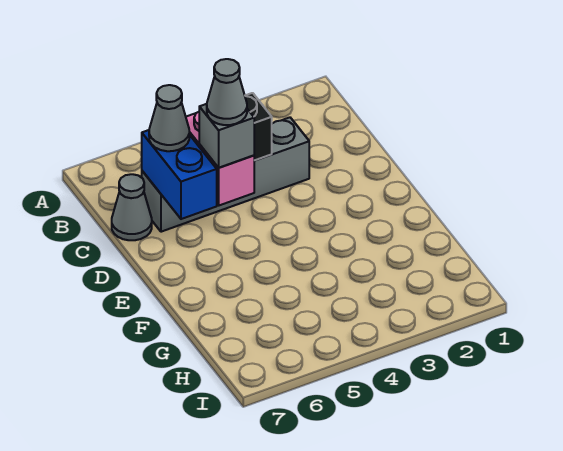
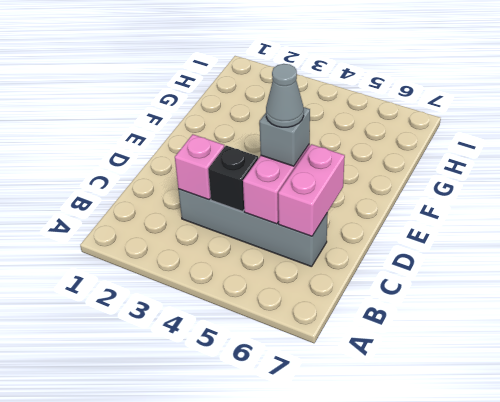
none -> pink brick C3 level 2
blue brick C6:D6 level 2 -> pink brick C6:D6 level 2
grey cone C6 level 3 -> none
grey cone C7 level 1 -> none

